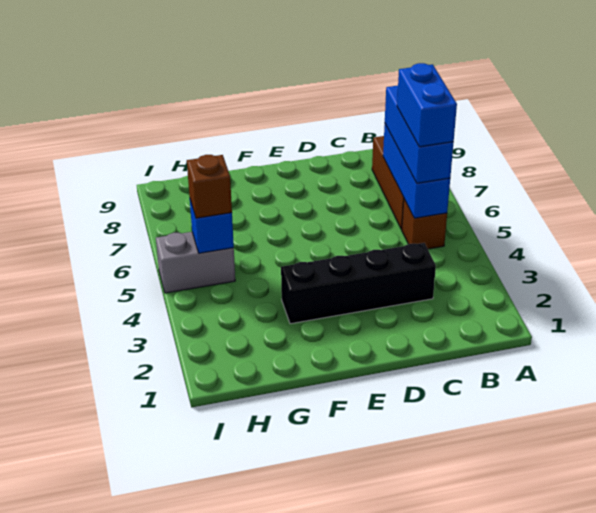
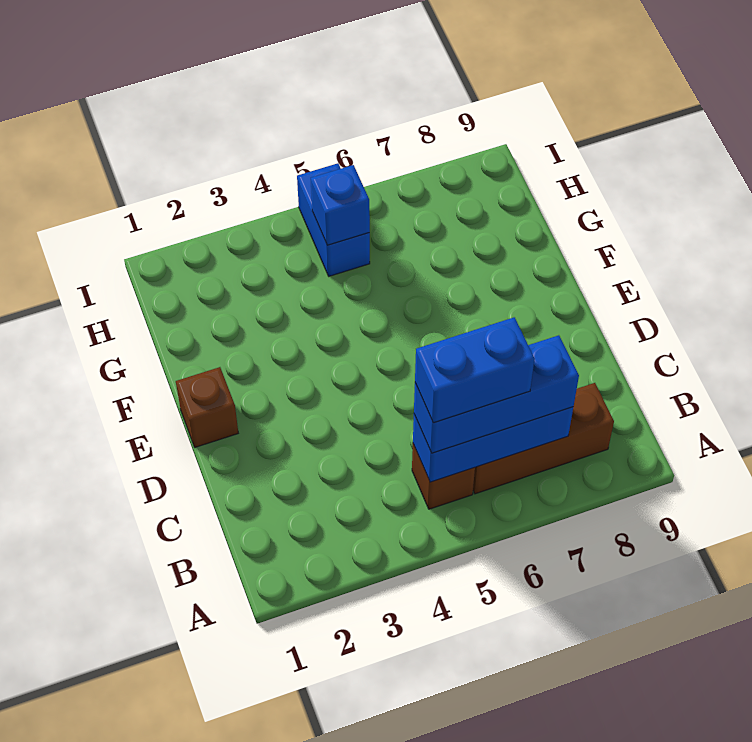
black brick C3:F3 level 1 -> none
grey brick H5:I5 level 1 -> blue brick H5:I5 level 1
brown brick H5 level 3 -> brown brick E1 level 1

